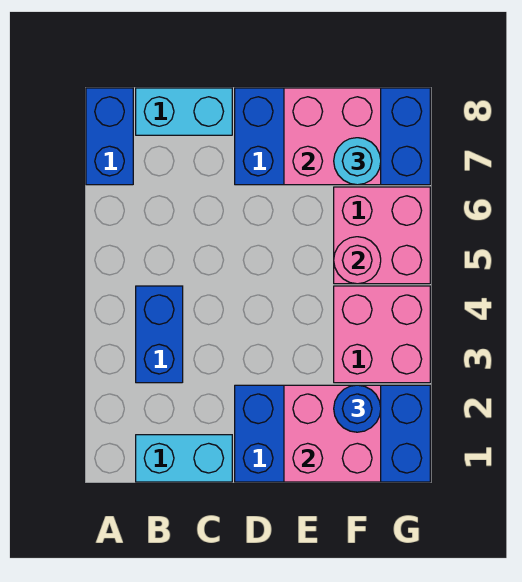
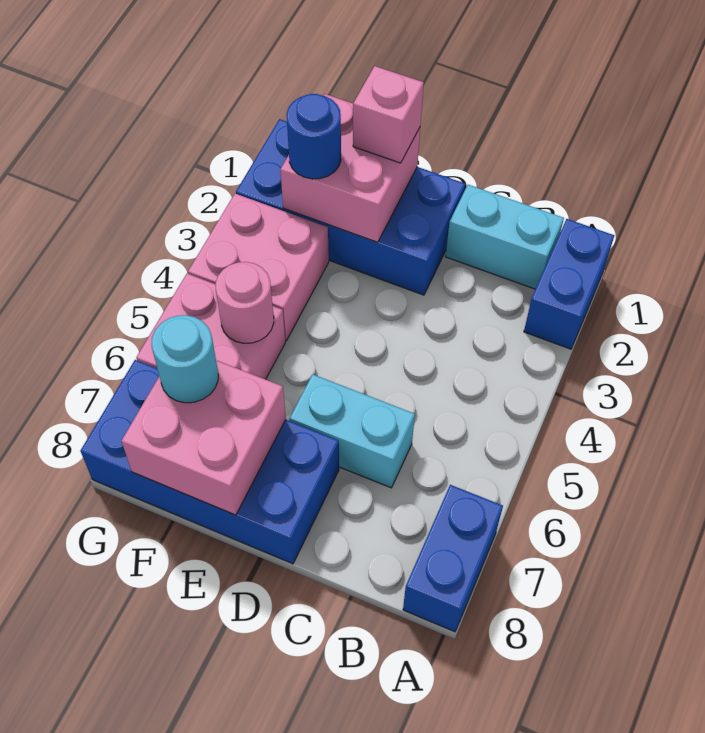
blue brick B3:B4 level 1 -> blue brick A1:A2 level 1
cyan brick B8:C8 level 1 -> cyan brick C6:D6 level 1
none -> pink brick E1 level 3

